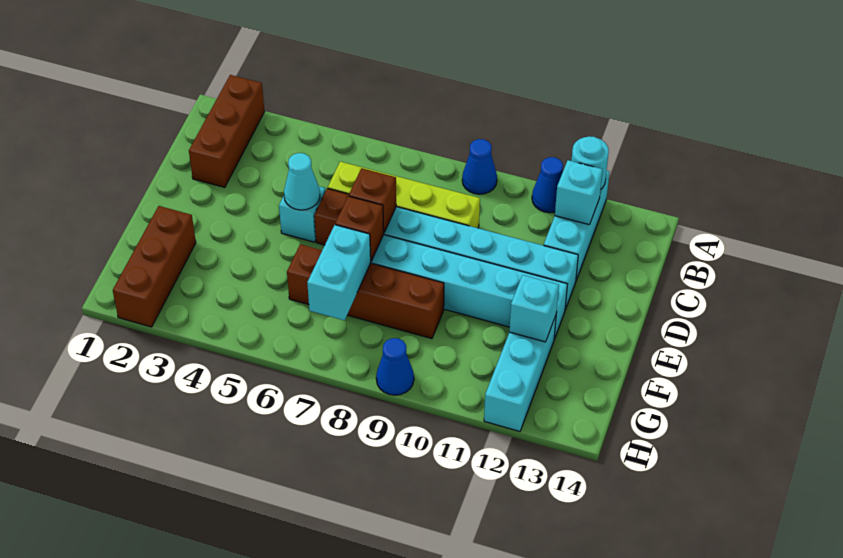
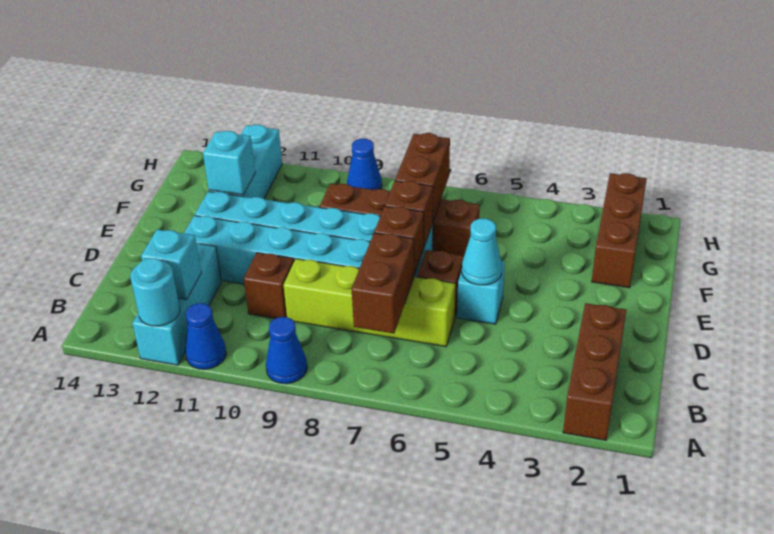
none -> brown brick B7:C7 level 2
none -> brown brick C10 level 1
cyan brick F7:G7 level 2 -> brown brick F7:G7 level 2

